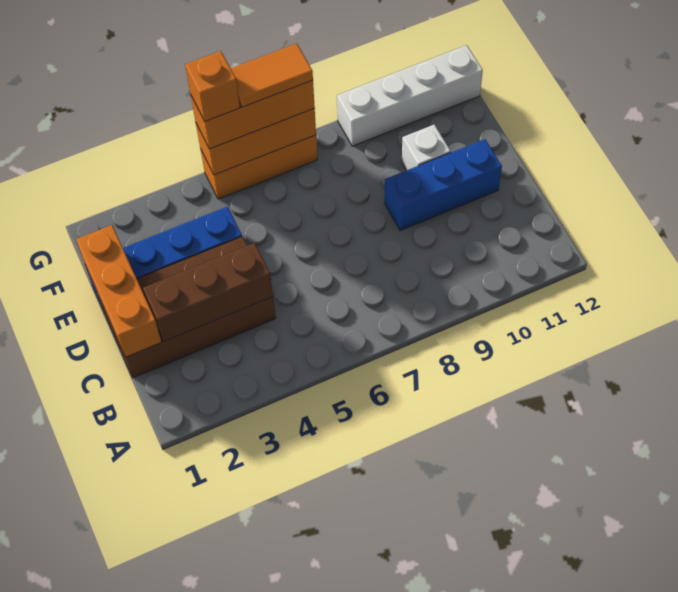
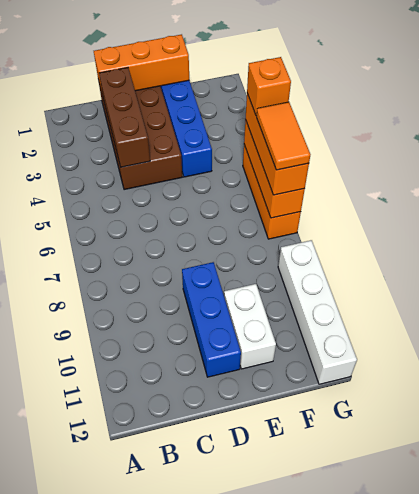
white brick E10 level 1 -> white brick E10:E11 level 1

